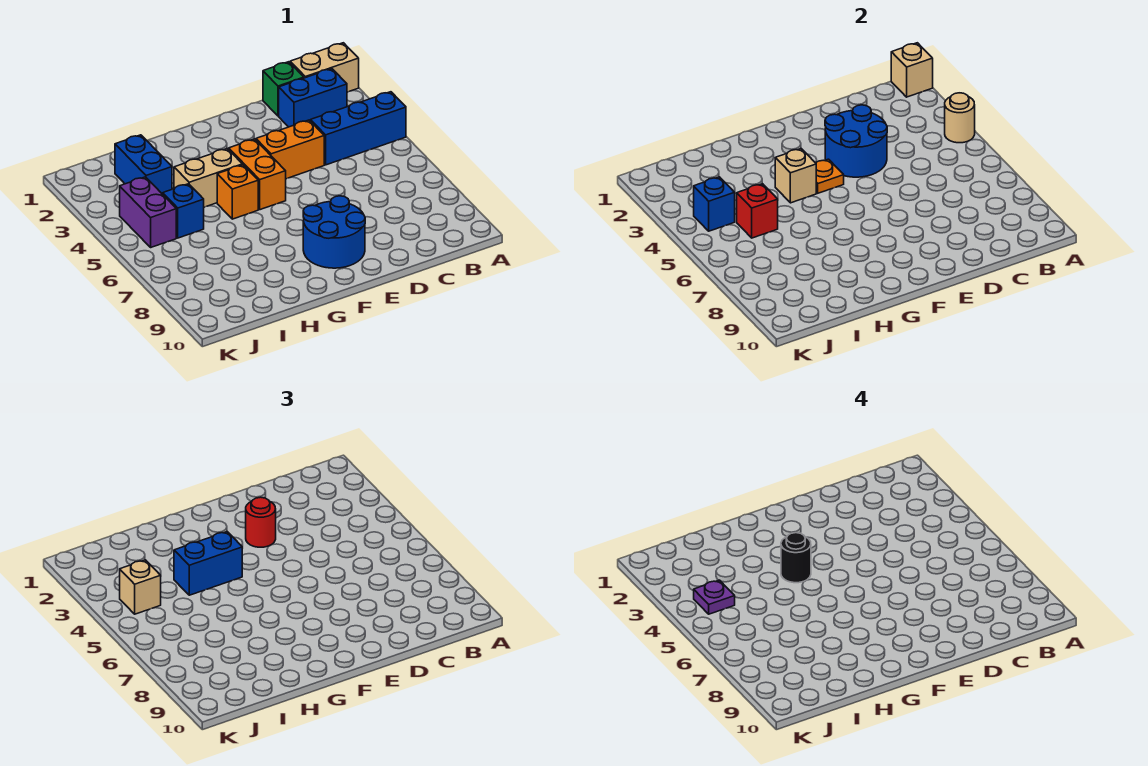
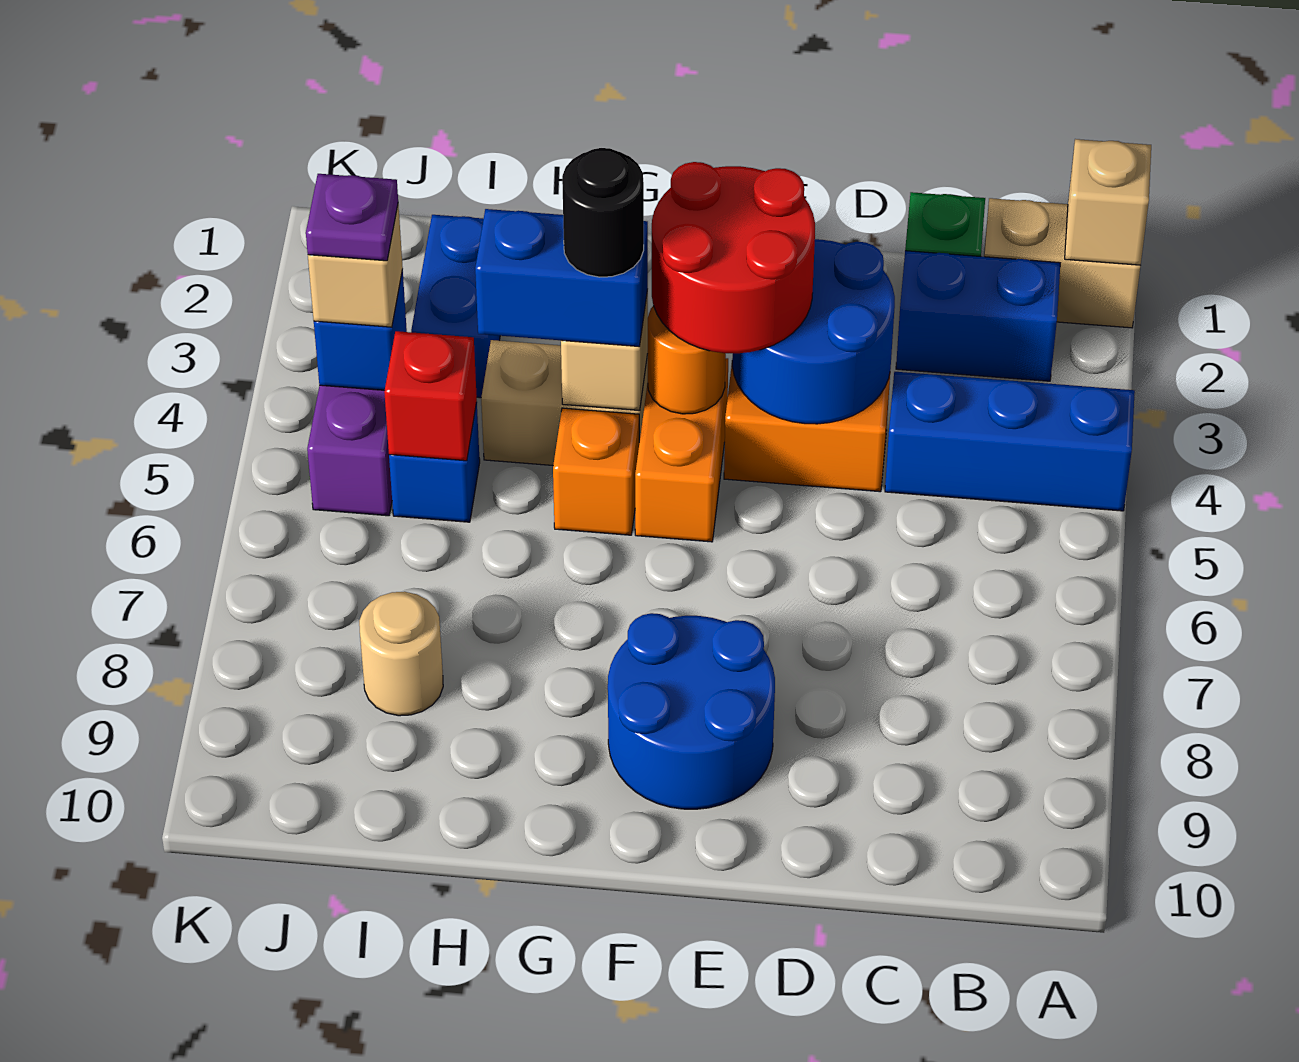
tan round brick A4 level 2 -> tan round brick I8 level 1
red round brick E3 level 3 -> red round brick E3:F4 level 3
orange plate F4 level 2 -> orange round brick F4 level 2

